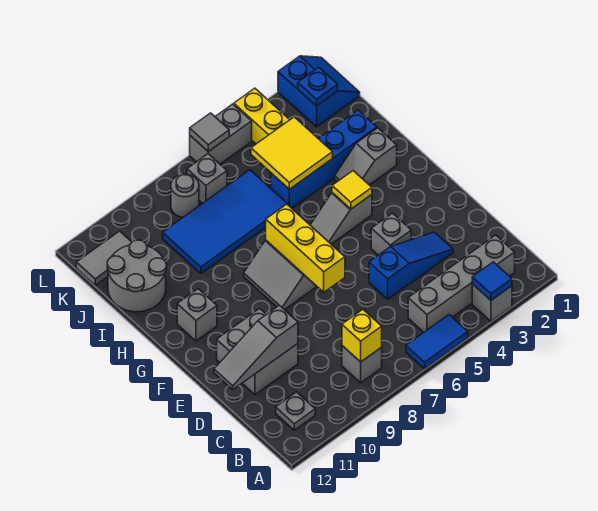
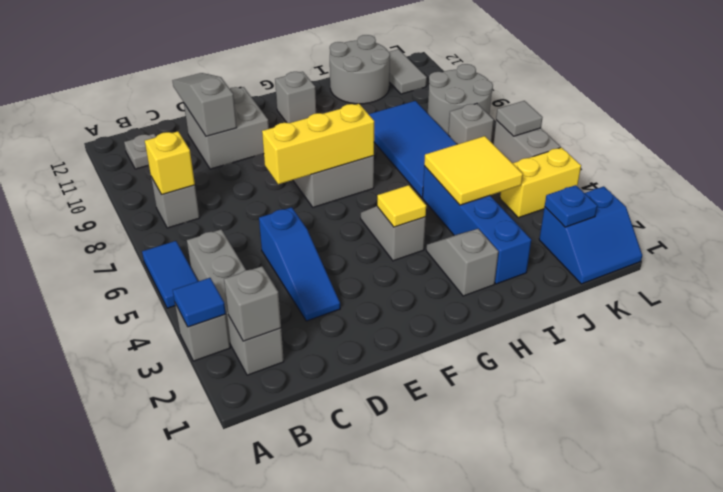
grey brick E4 level 1 -> grey brick B2 level 2
grey round brick K8 level 1 -> grey round brick K8:L9 level 1

